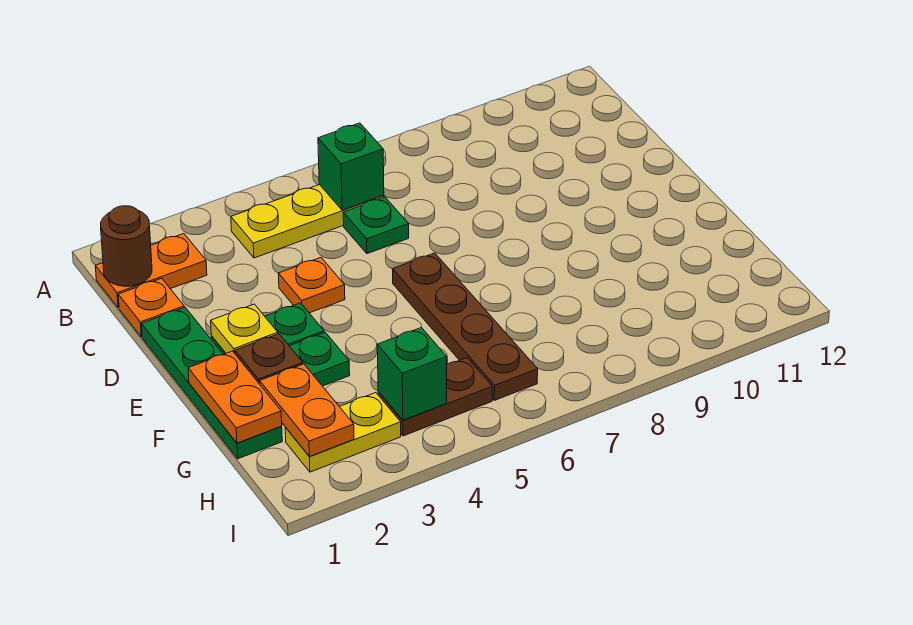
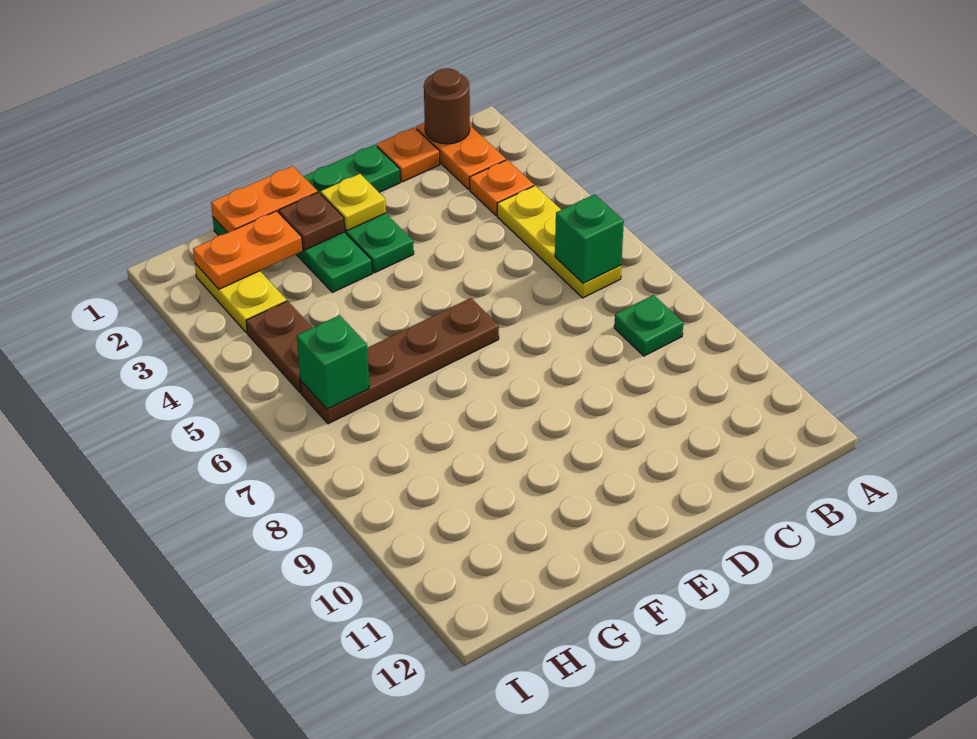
green plate C6 level 1 -> green plate B8 level 1
orange plate D4 level 1 -> orange plate B3 level 1
green brick H4 level 2 -> green brick H6 level 2

